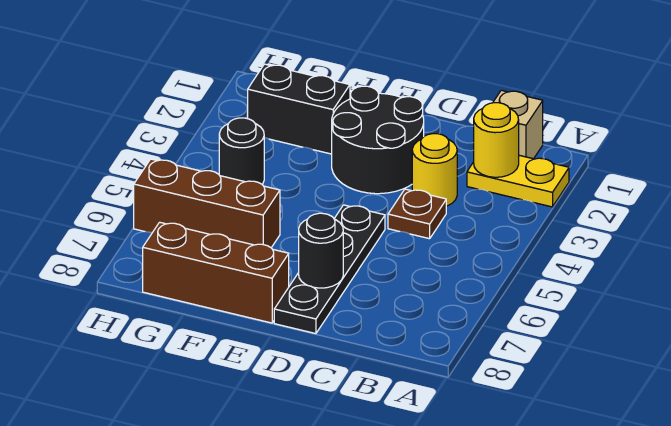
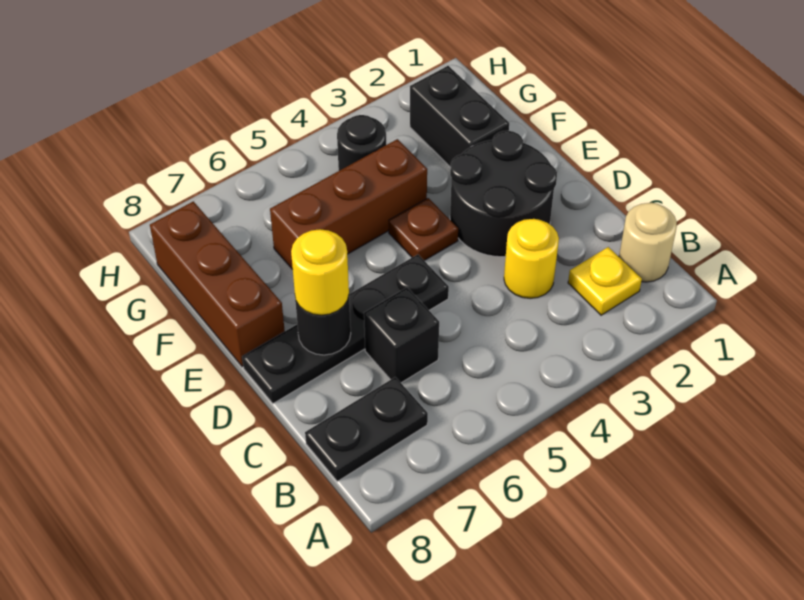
yellow plate A2:B2 level 1 -> yellow plate B2 level 1
tan brick B1 level 1 -> tan round brick B1 level 1
yellow round brick B2 level 2 -> yellow round brick D7 level 3
none -> black plate B7:B8 level 1
brown plate C4 level 1 -> brown plate E4 level 1
none -> black brick C6 level 1
brown brick F6:H6 level 1 -> brown brick F4:F6 level 1

